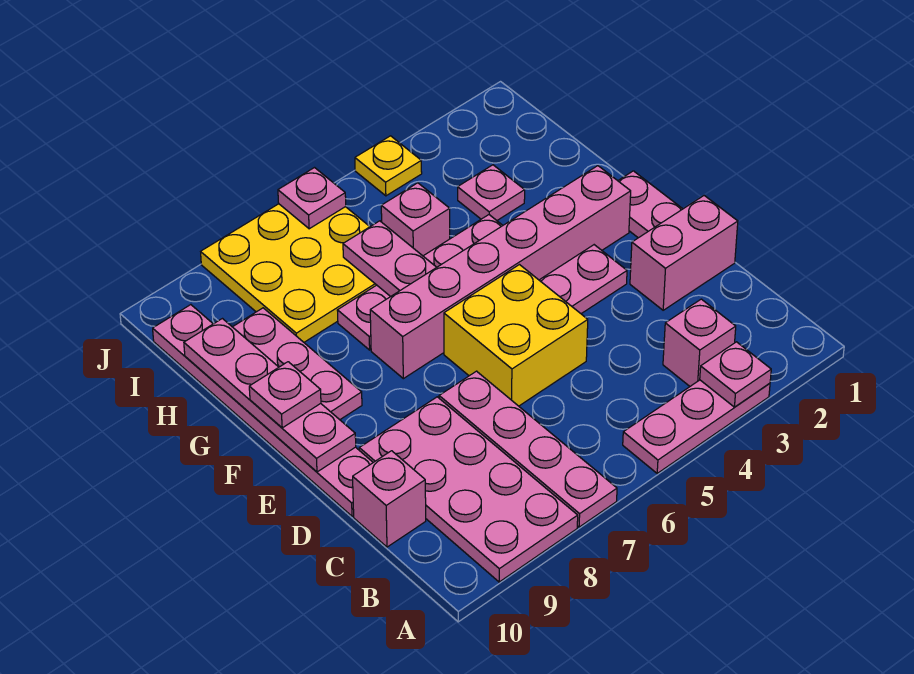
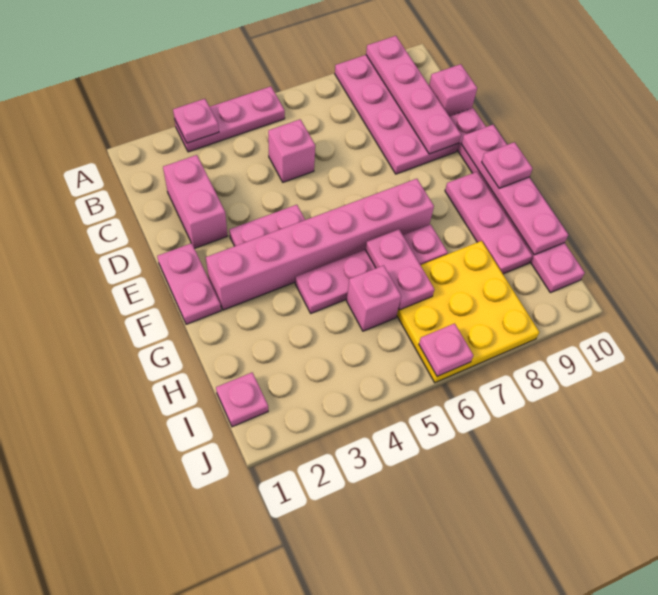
pink plate A7:D7 level 1 -> pink plate A9:D9 level 2
pink brick B3 level 1 -> pink brick C5 level 1
pink brick D1:D2 level 1 -> pink brick C2:D2 level 1
yellow brick D5:E6 level 1 -> none
pink plate H3 level 1 -> pink plate I1 level 1
yellow plate J4 level 1 -> none

